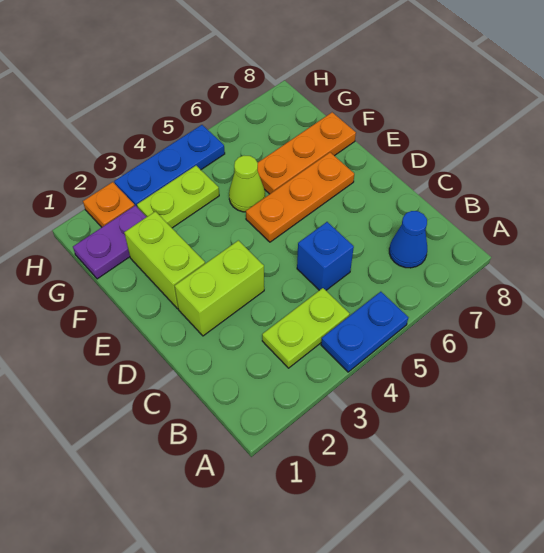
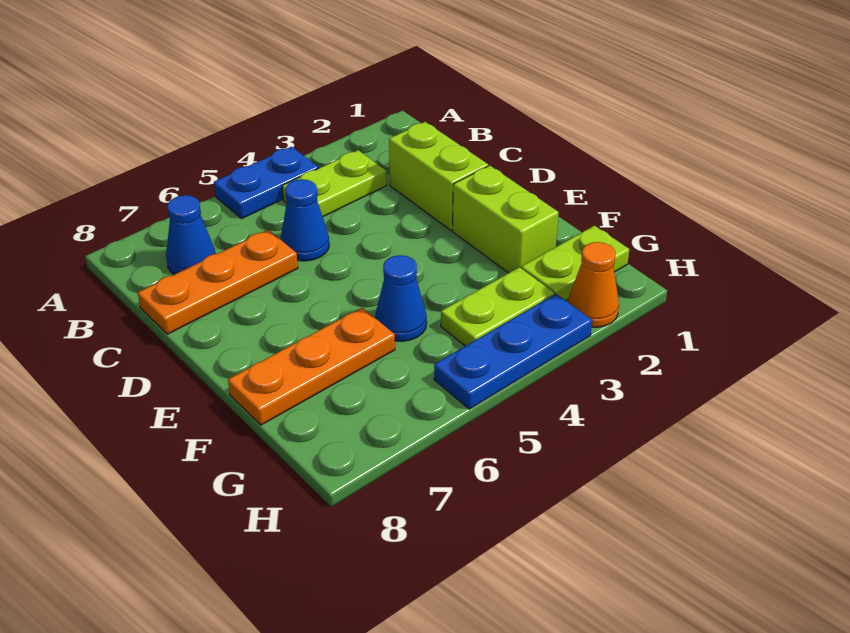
blue brick C5 level 1 -> blue cone C5 level 1
lime brick D2:D3 level 1 -> lime brick C2:D2 level 1
orange plate E5:E7 level 1 -> orange plate C6:C8 level 1
lime cone F5 level 1 -> blue cone F5 level 1
purple plate G1:G2 level 1 -> lime plate G1:G2 level 1
orange plate H2 level 1 -> orange cone H2 level 1

